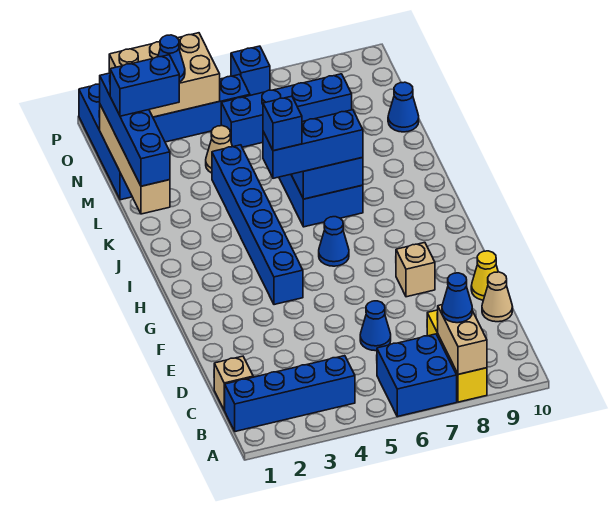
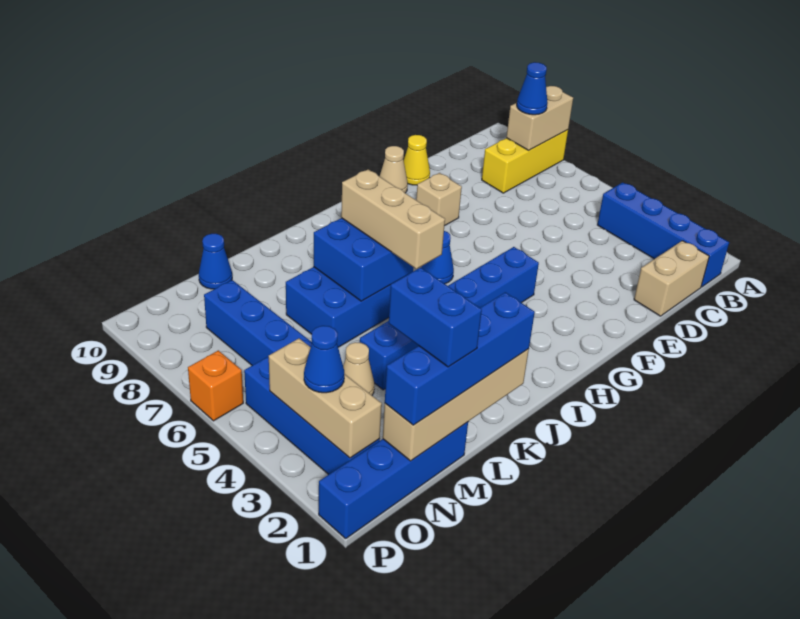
blue brick A6:B7 level 1 -> none
tan brick C1 level 1 -> tan brick C1:D1 level 1
blue cone D6 level 1 -> none
tan cone D10 level 1 -> tan cone F10 level 1
blue brick J5:J7 level 3 -> tan brick J5:J7 level 3
blue brick J5 level 4 -> none
tan brick O2:P4 level 2 -> tan brick O2:O4 level 2
blue brick P6 level 1 -> orange brick P6 level 1

